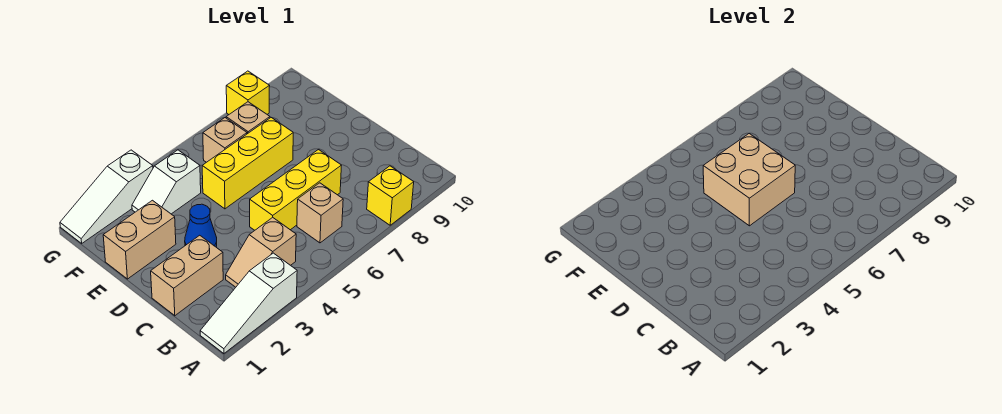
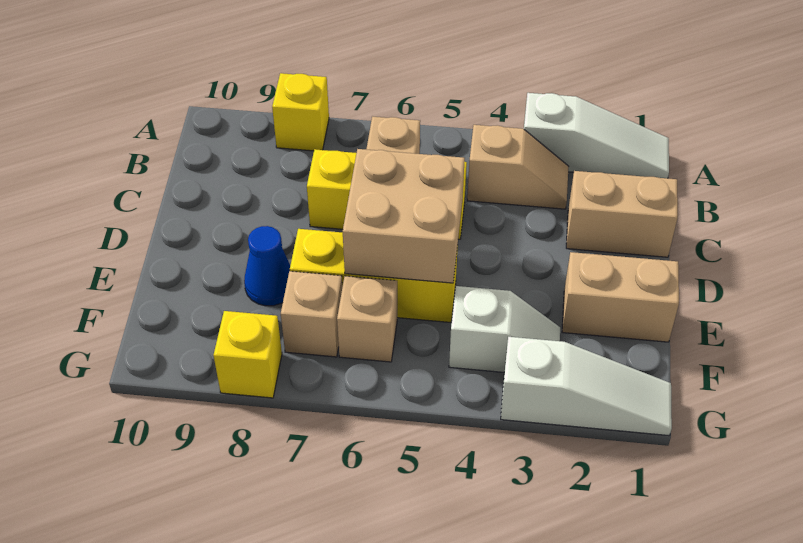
blue cone D3 level 1 -> blue cone E8 level 1

